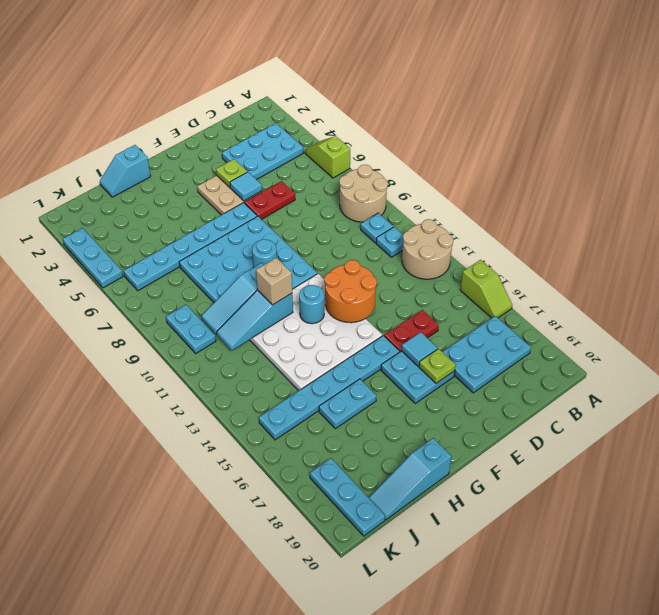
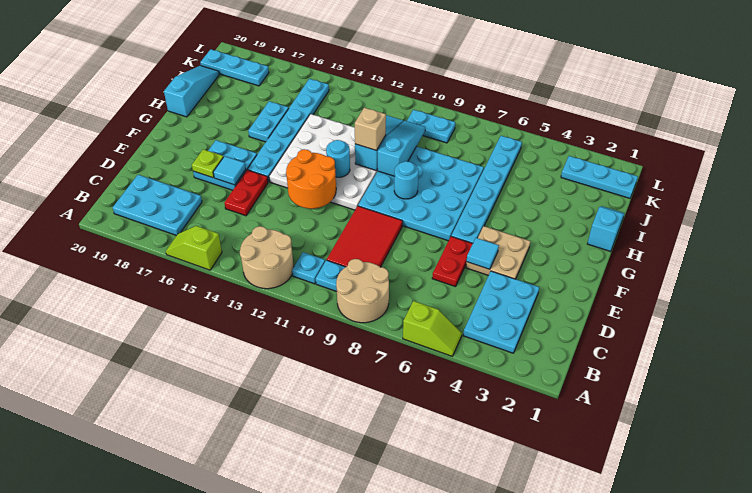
cyan plate B17:D18 level 1 -> cyan plate B17:C19 level 1
none -> red tile C9:E10 level 1
lime plate E4 level 2 -> none
cyan plate L3:L5 level 1 -> cyan plate K1:K3 level 1

